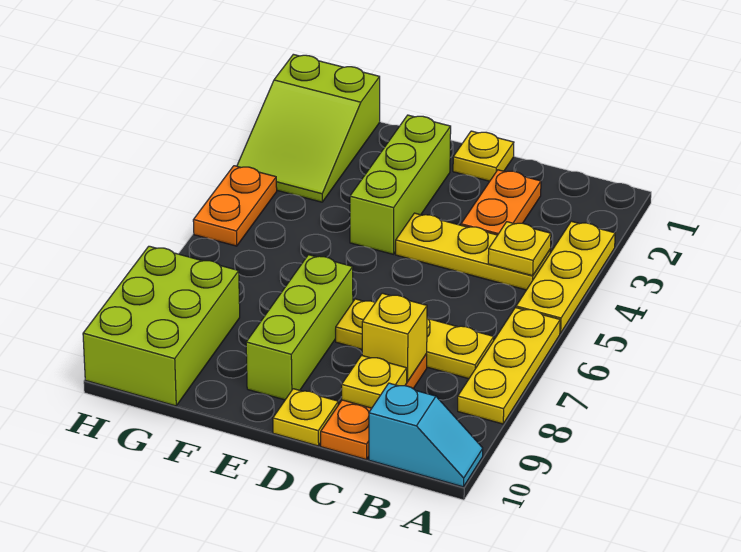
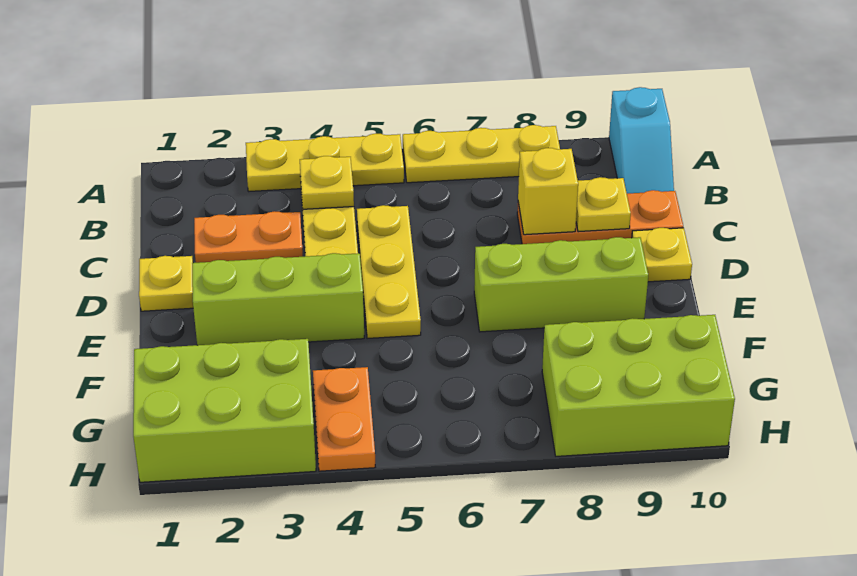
cyan slope A10:B10 level 1 top B -> cyan slope A10:B10 level 1 top A
yellow plate B7:D7 level 1 -> yellow plate C5:E5 level 1
lime slope G1:H3 level 1 top 1 -> lime brick G1:H3 level 1
orange plate H4:H5 level 1 -> orange plate G4:H4 level 1

